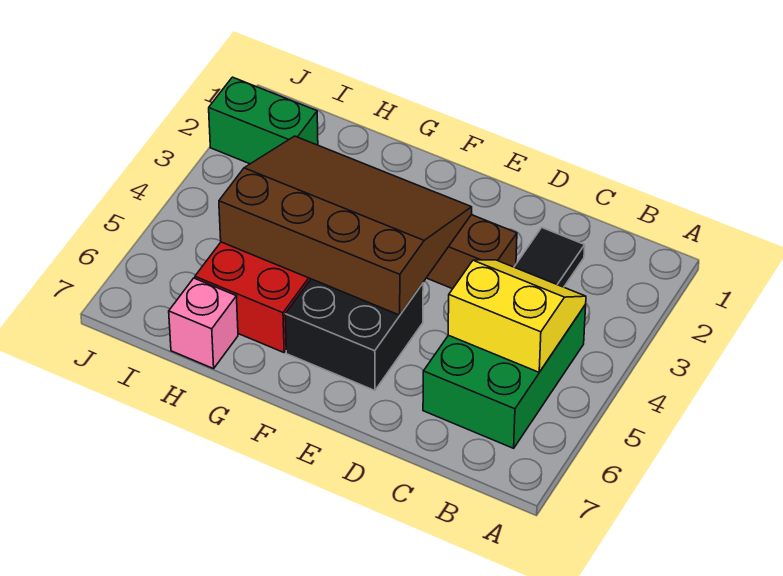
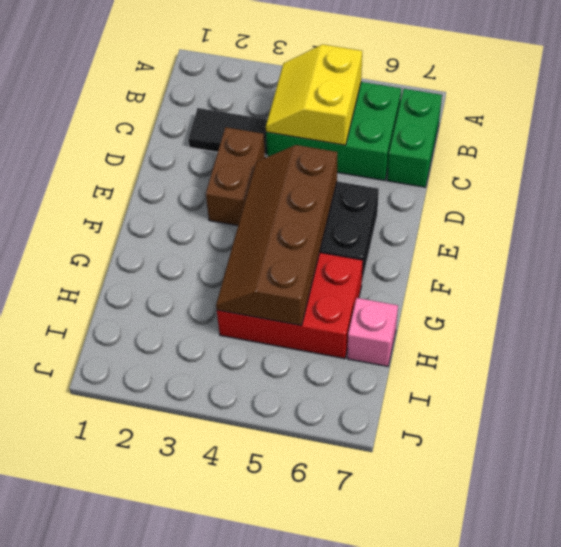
brown slope E3:H5 level 2 top 5 -> brown slope E4:H5 level 2 top 5
green brick I2:J2 level 1 -> green brick B7:C7 level 1

